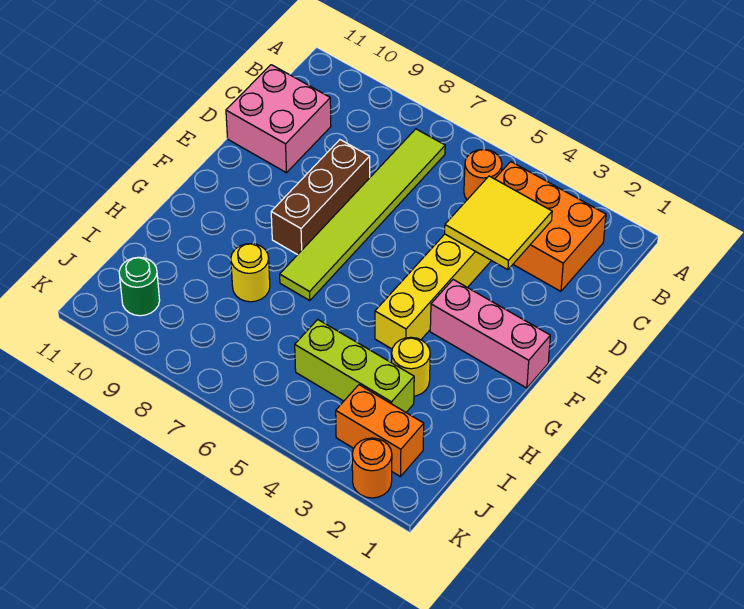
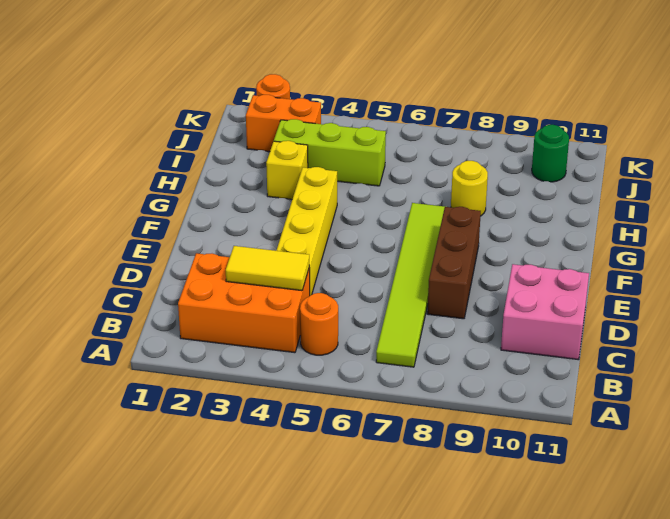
yellow tile C3:D4 level 2 -> yellow tile C3:C4 level 2
pink brick F1:F3 level 1 -> none
yellow round brick H3 level 1 -> yellow brick H3 level 1

